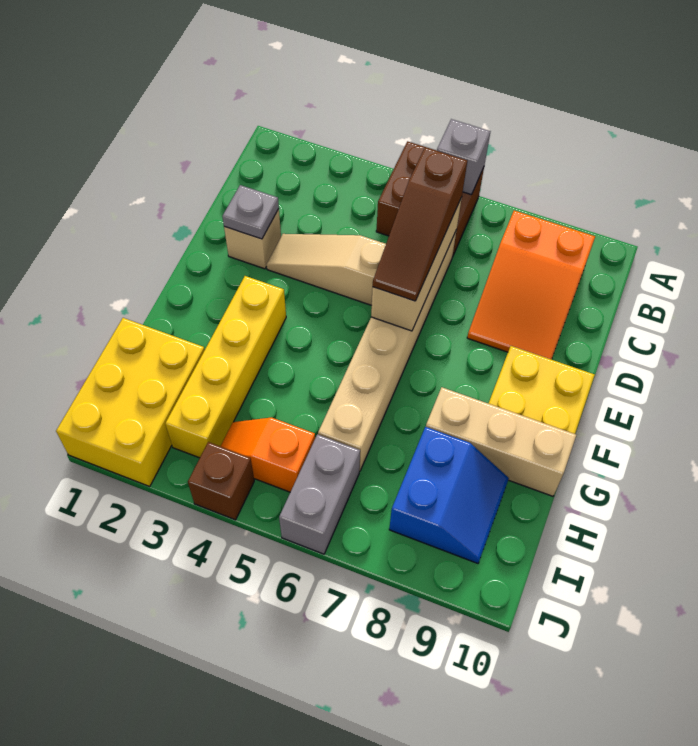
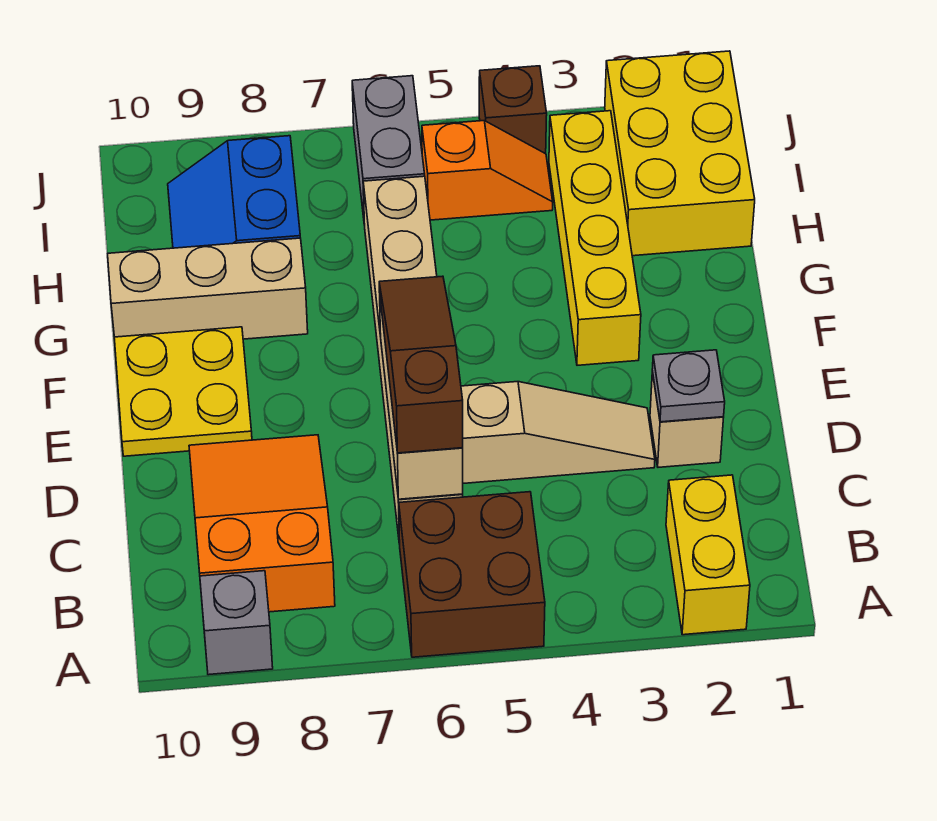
none -> yellow brick A2:B2 level 1
grey brick A6 level 2 -> grey brick A9 level 1

